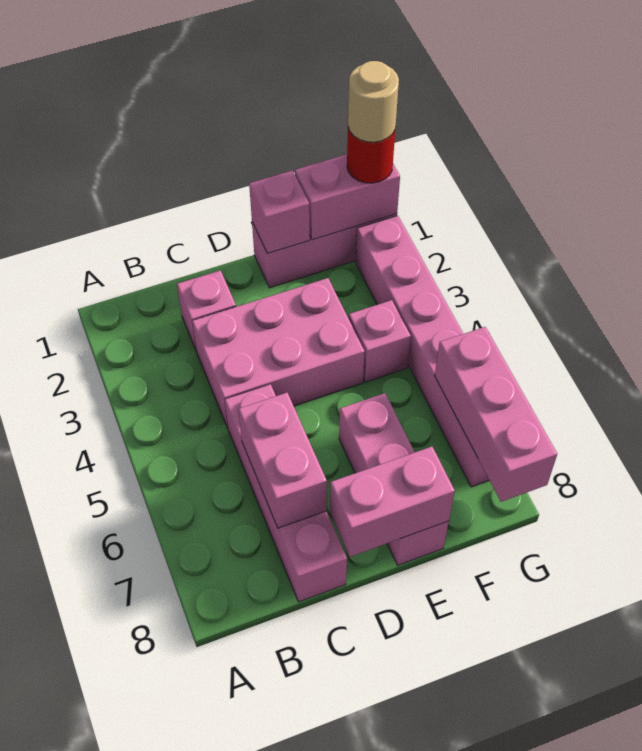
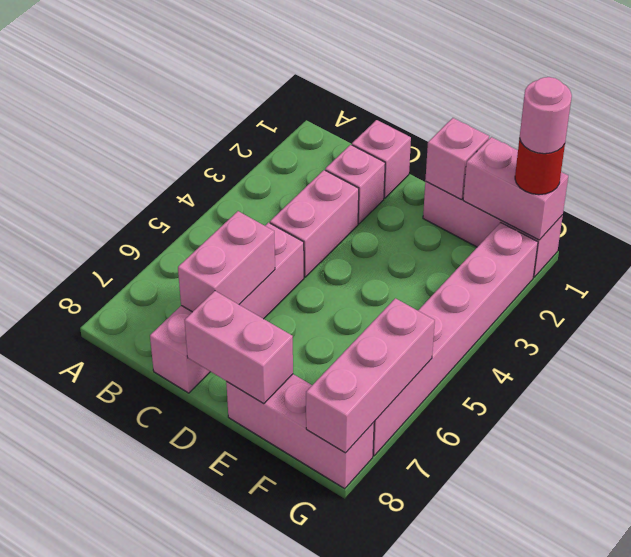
pink brick C3:E4 level 1 -> pink brick C3:C4 level 1
pink brick E6:E8 level 1 -> pink brick E8:G8 level 1
pink brick F4 level 1 -> pink brick C1 level 1
tan round brick G1 level 4 -> pink round brick G1 level 4

